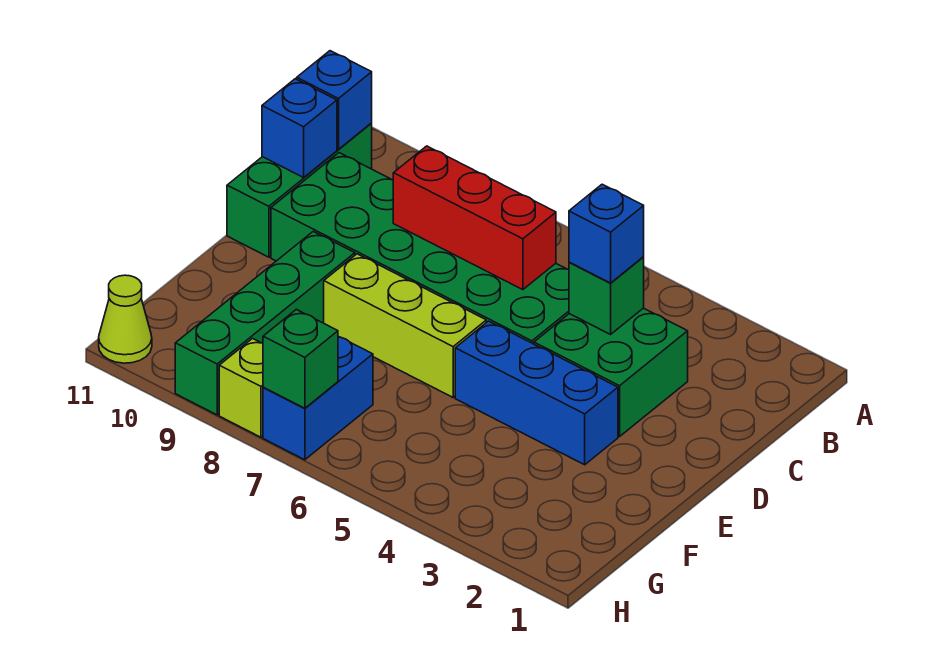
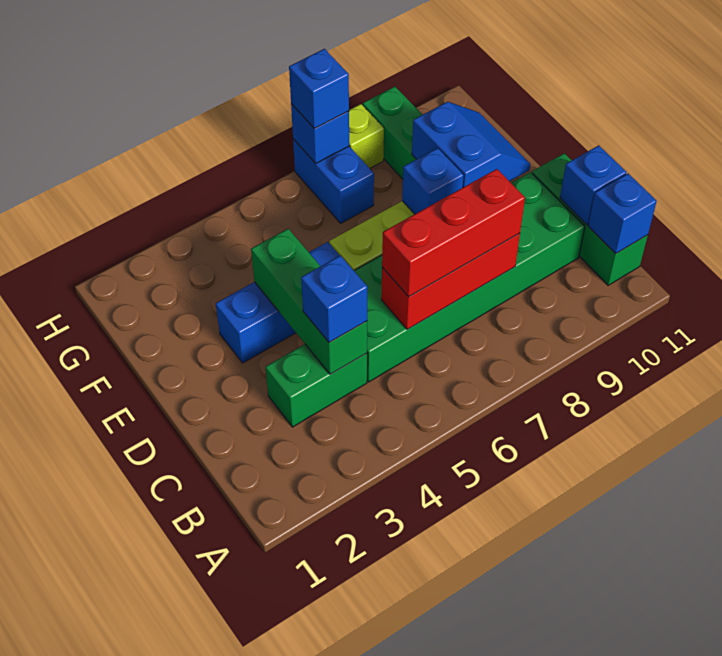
green brick C3:D4 level 1 -> green brick C3:C4 level 1
green brick C4 level 2 -> green brick C4:E4 level 2
none -> red brick C6:C8 level 3
none -> blue brick E8 level 2
none -> blue slope E9:F10 level 2 top 9
green brick H7 level 2 -> blue brick H7 level 2
none -> blue brick H7 level 3
lime cone H11 level 1 -> none

